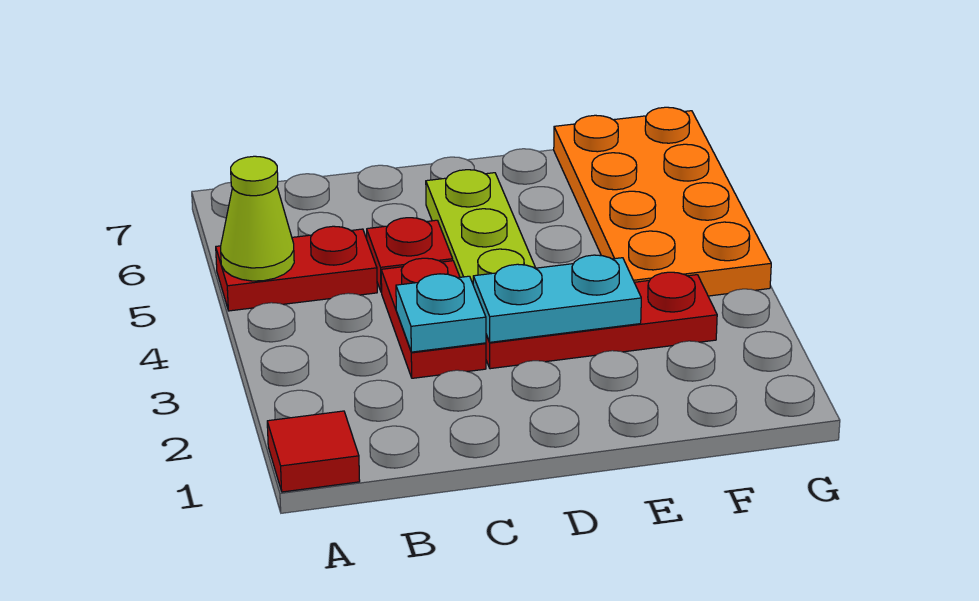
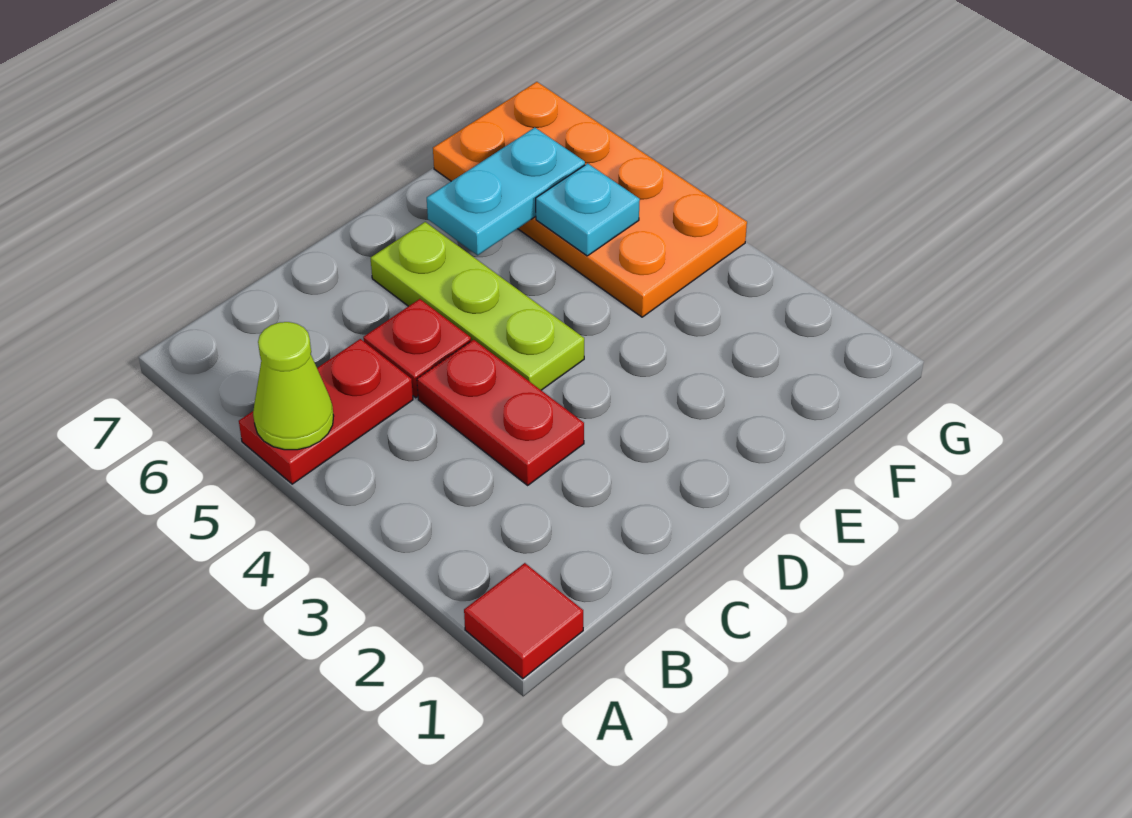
cyan plate C3 level 2 -> cyan plate F5 level 2
red plate D3:F3 level 1 -> none
cyan plate D3:E3 level 2 -> cyan plate E6:F6 level 2

